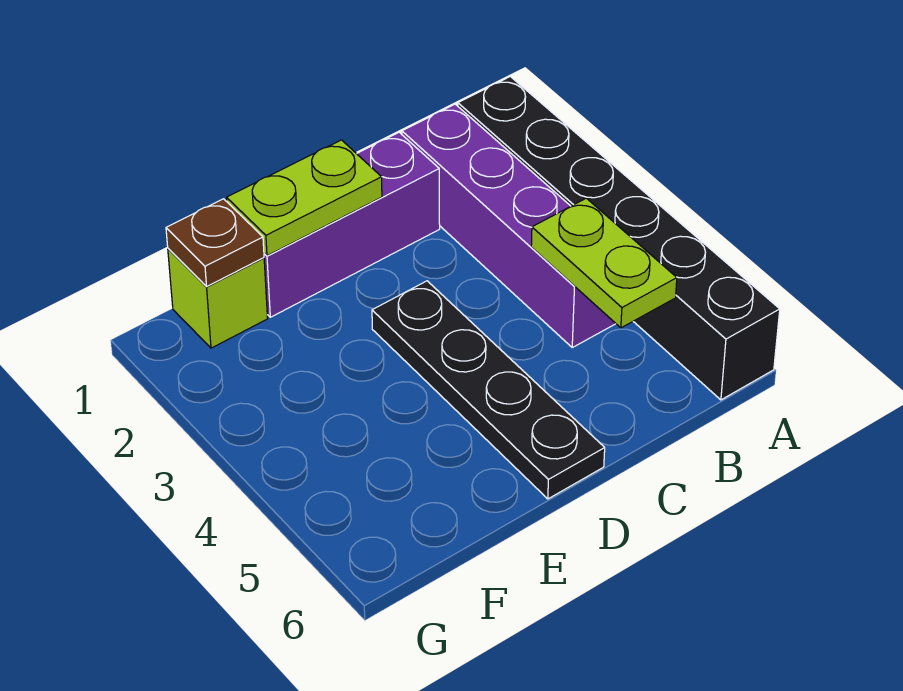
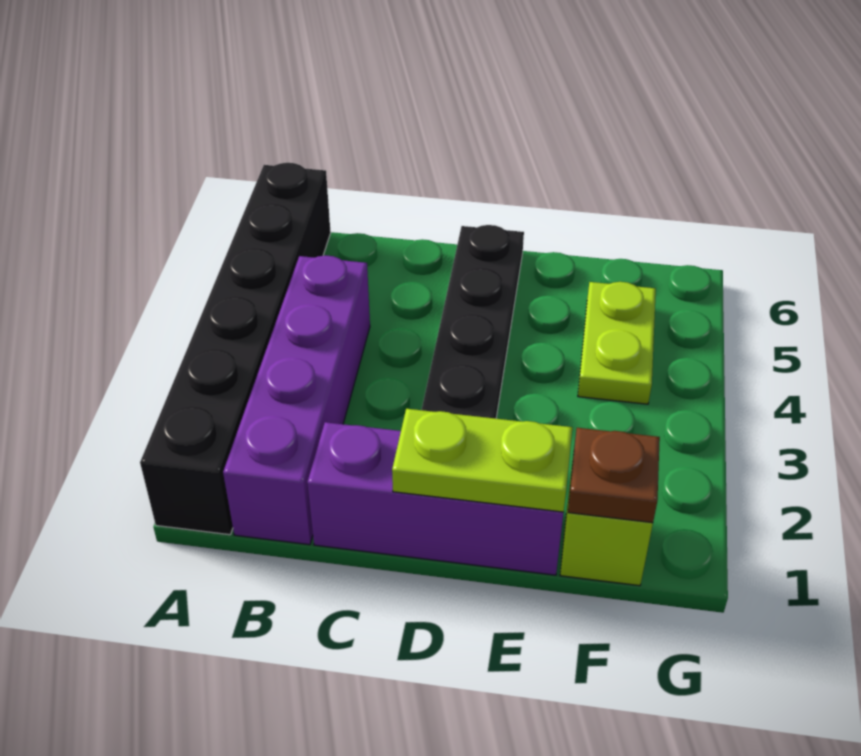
lime plate B4:B5 level 2 -> lime plate F4:F5 level 1

